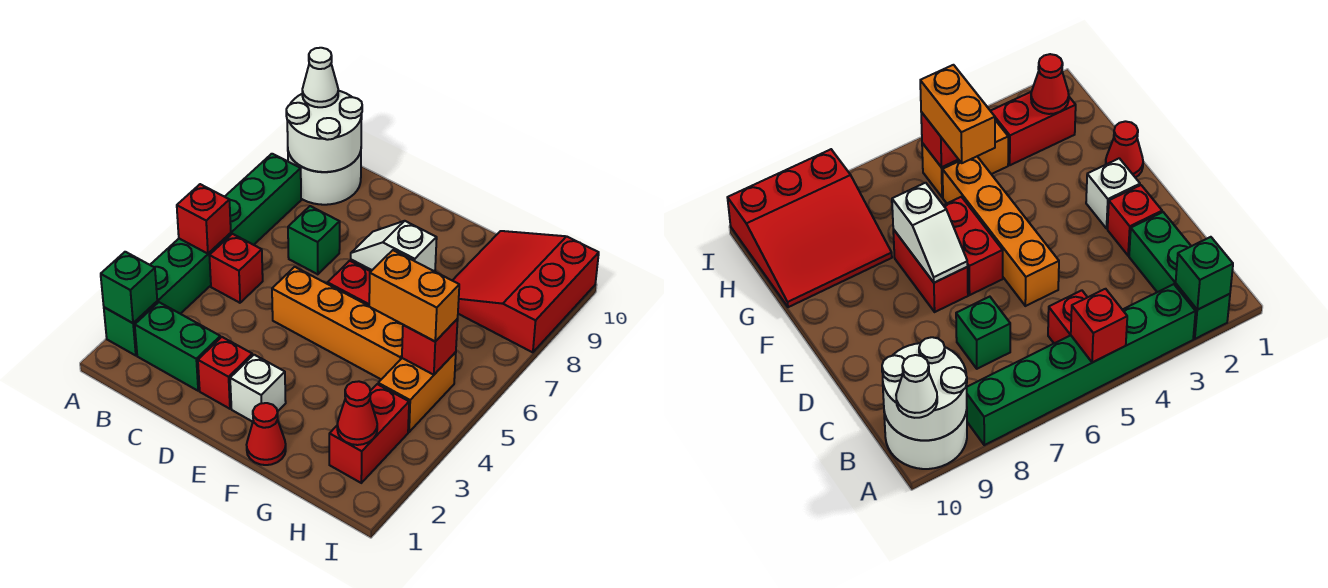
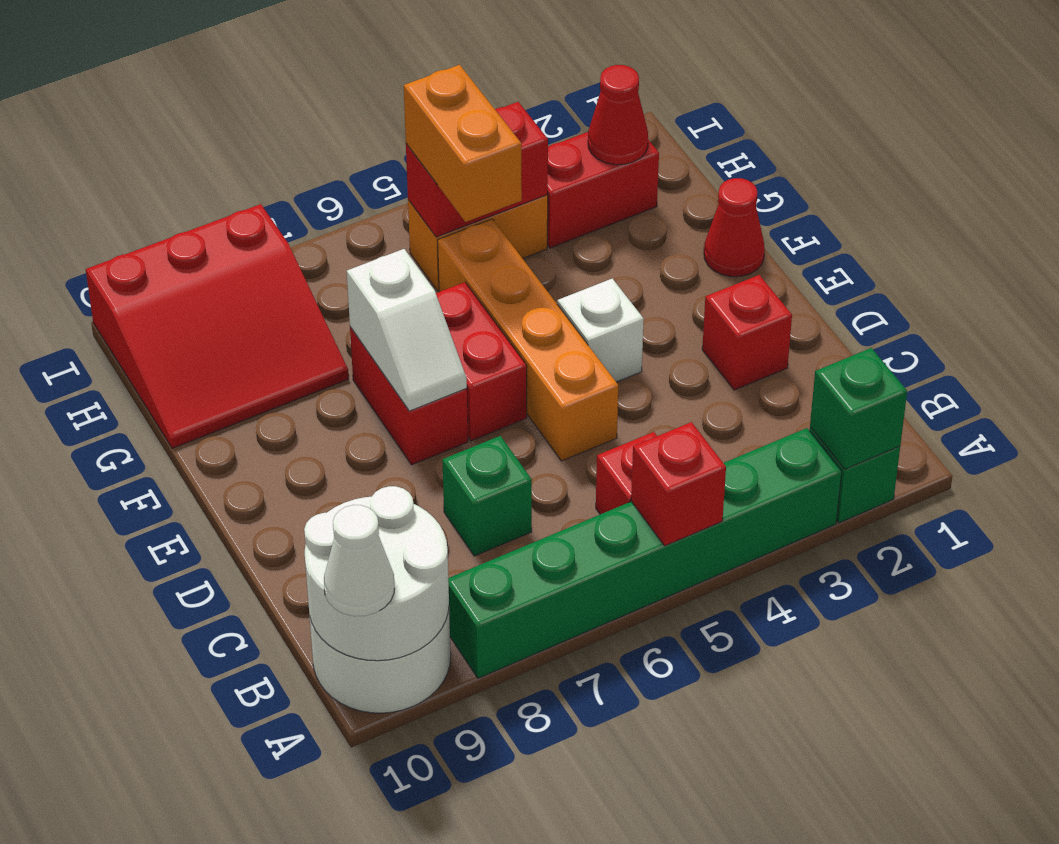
green brick B2:C2 level 1 -> none
white brick E2 level 1 -> white brick E4 level 1
red brick H5 level 2 -> red brick H4:H5 level 2

